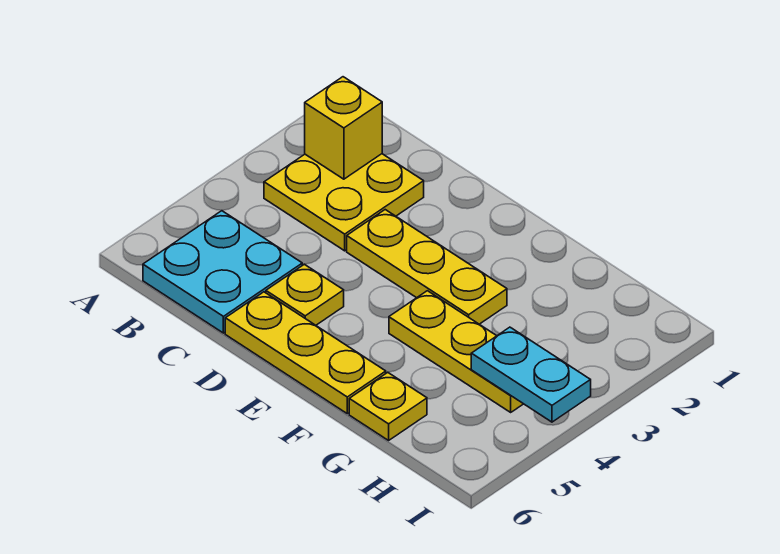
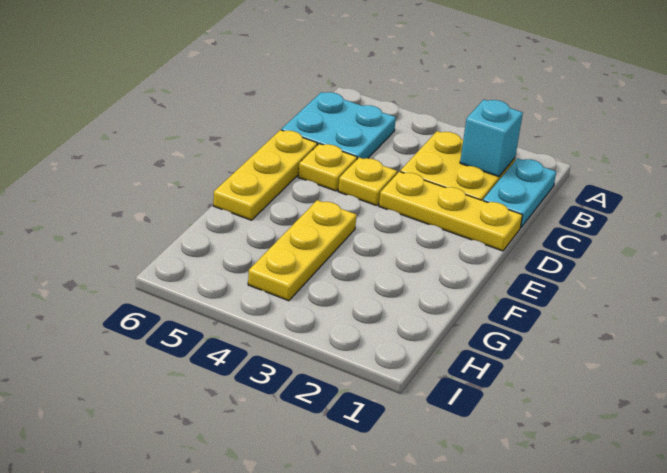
yellow brick B2 level 2 -> cyan brick B2 level 2
yellow plate D3:F3 level 1 -> yellow plate D1:D3 level 1
yellow plate G6 level 1 -> yellow plate D4 level 1
cyan plate H4:I4 level 2 -> cyan plate B1:C1 level 1

